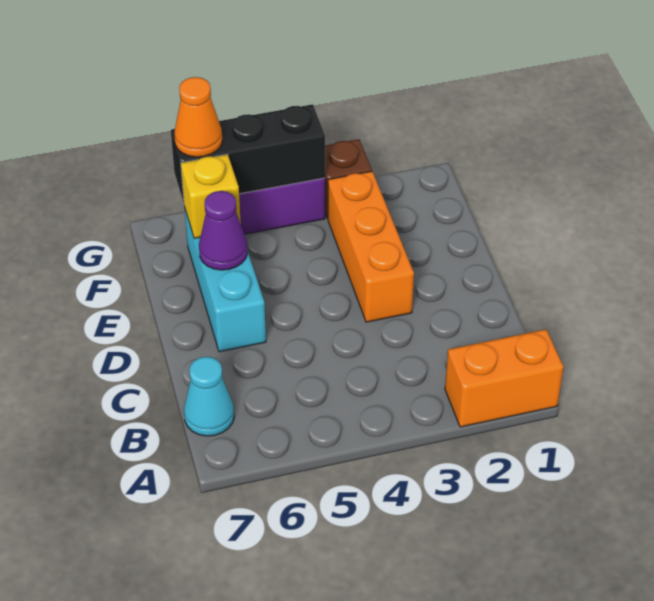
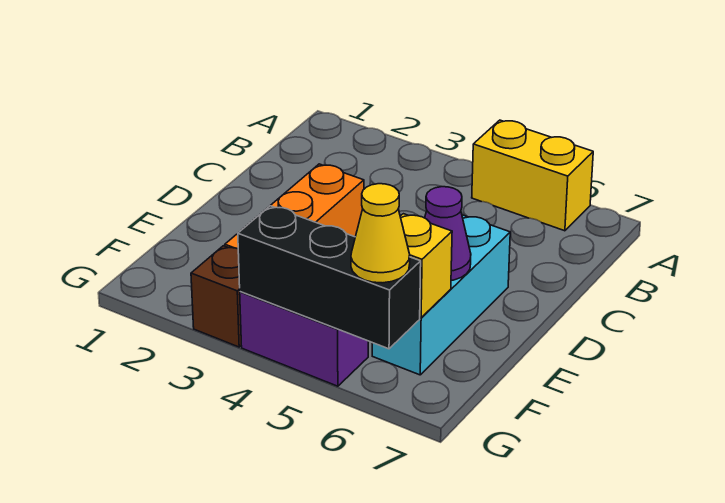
orange brick A1:A2 level 1 -> none
none -> yellow brick A5:A6 level 1
cyan cone B7 level 1 -> none
orange cone G6 level 3 -> yellow cone G6 level 3

